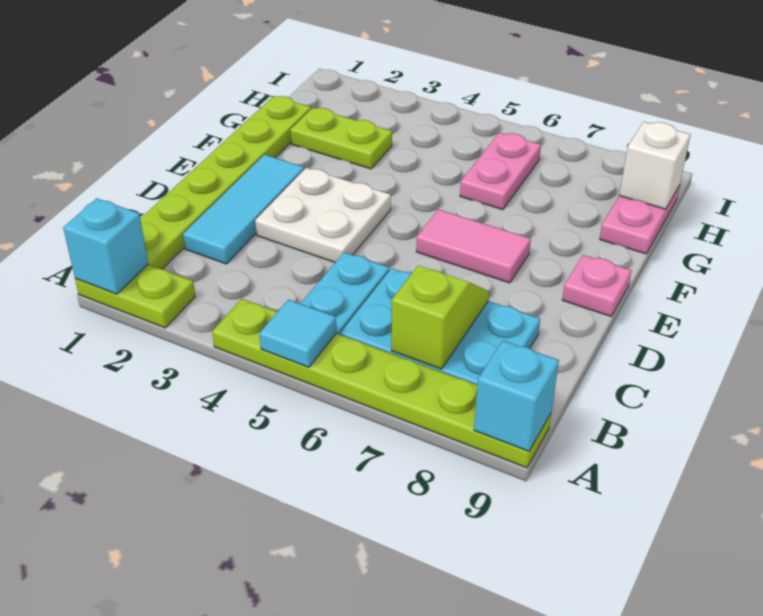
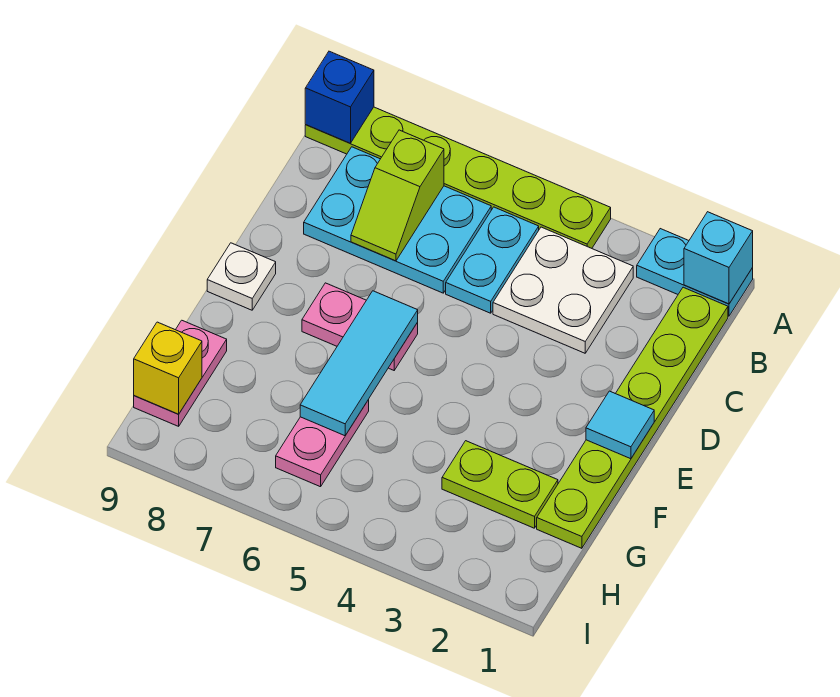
lime plate A1:A2 level 1 -> cyan plate A1:A2 level 1
cyan tile A5 level 2 -> cyan tile E1 level 2
cyan brick A9 level 2 -> blue brick A9 level 2
cyan tile C2:E2 level 1 -> cyan tile E6:G6 level 2
white plate D3:E4 level 1 -> white plate B3:C4 level 1
pink tile E6:E7 level 1 -> pink plate E6:E7 level 1
pink plate E9 level 1 -> white plate E9 level 1
white brick H9 level 2 -> yellow brick H9 level 2

